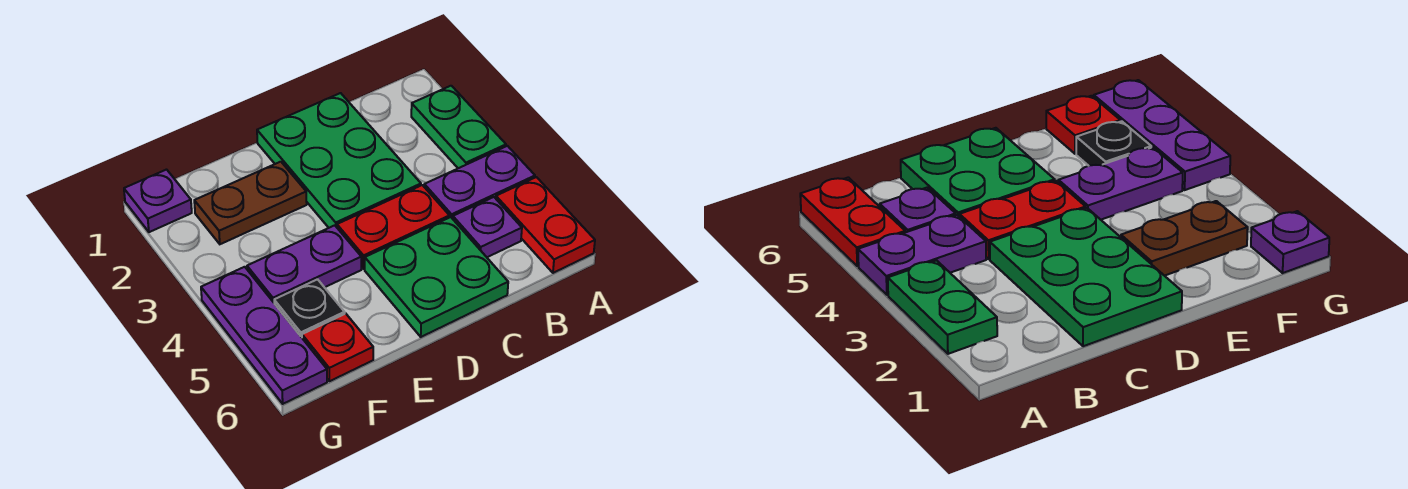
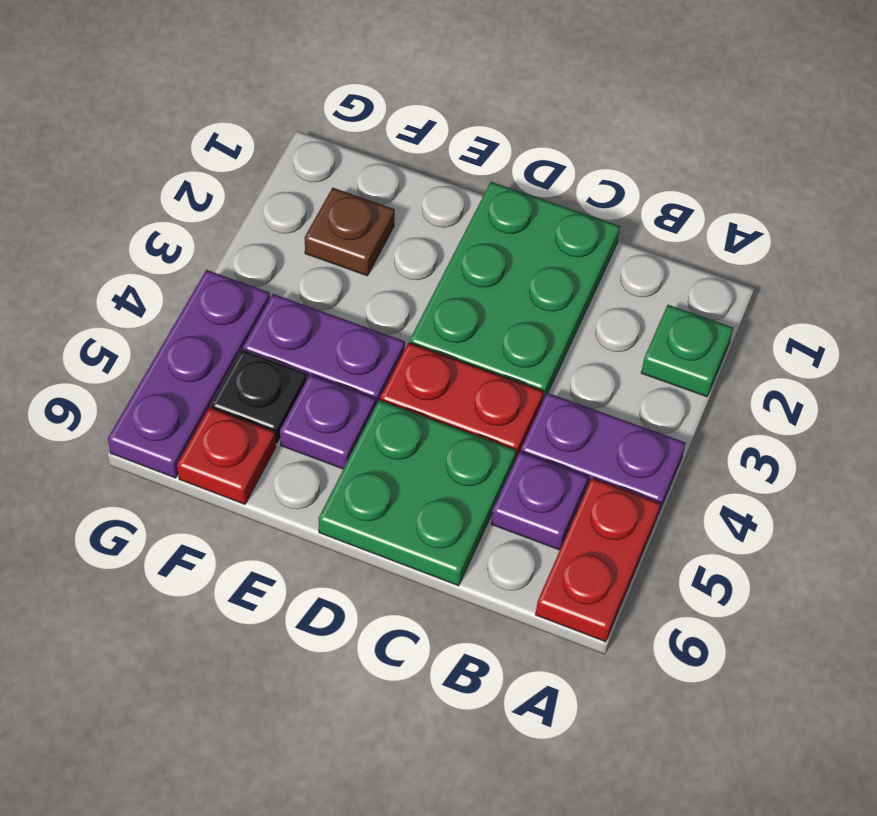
green plate A2:A3 level 1 -> green plate A2 level 1
brown plate E2:F2 level 1 -> brown plate F2 level 1
purple plate G1 level 1 -> purple plate E5 level 1

